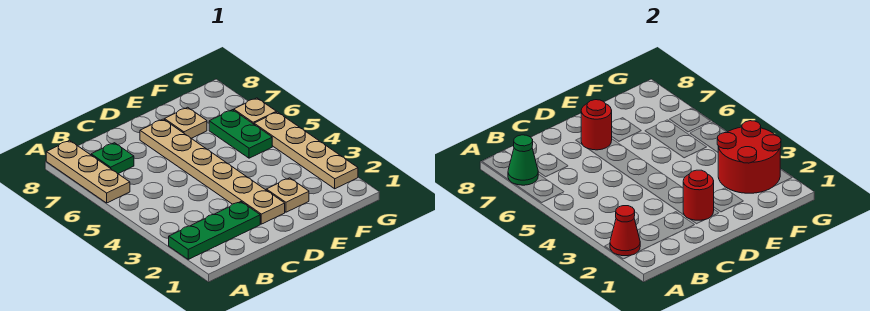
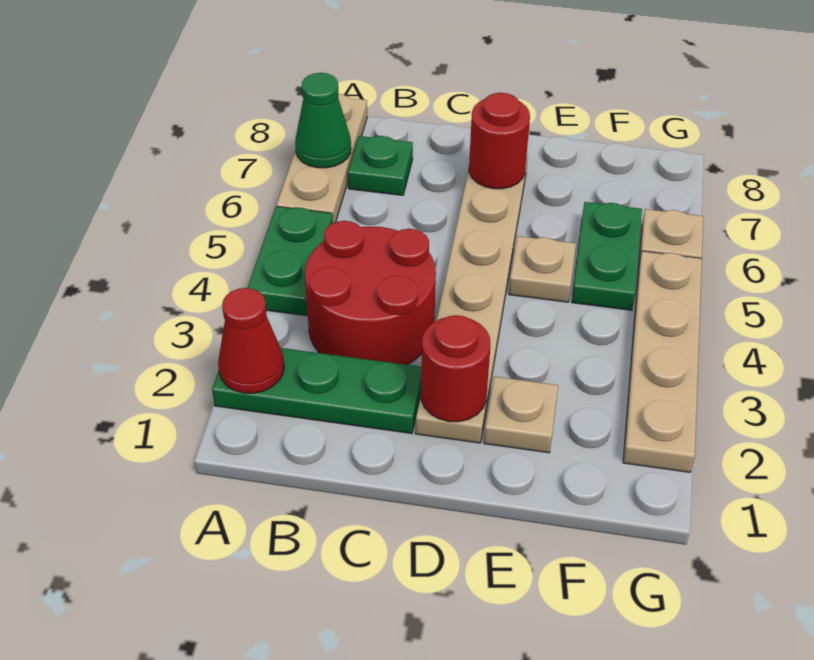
none -> green plate A4:A5 level 1
tan plate E7 level 1 -> tan plate E5 level 1
red round brick F2:G3 level 2 -> red round brick B3:C4 level 1

